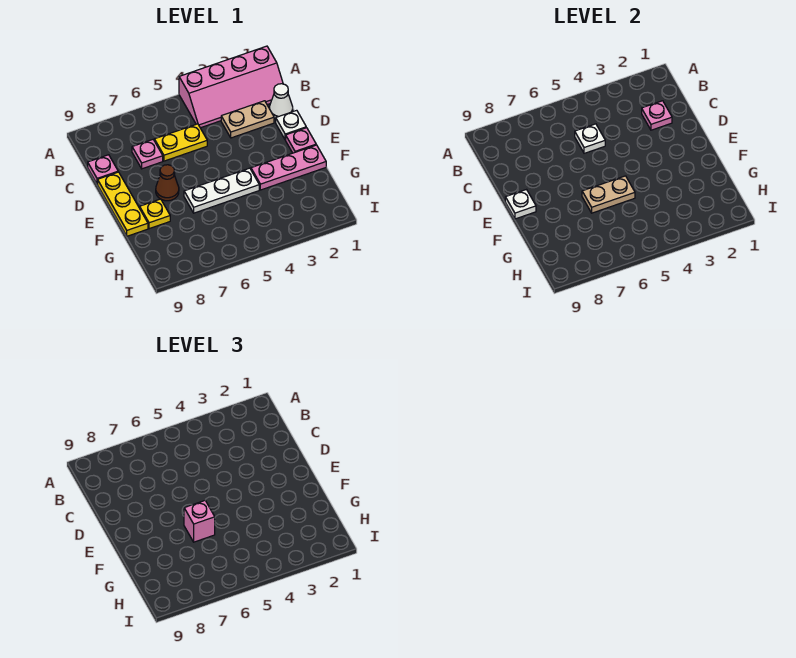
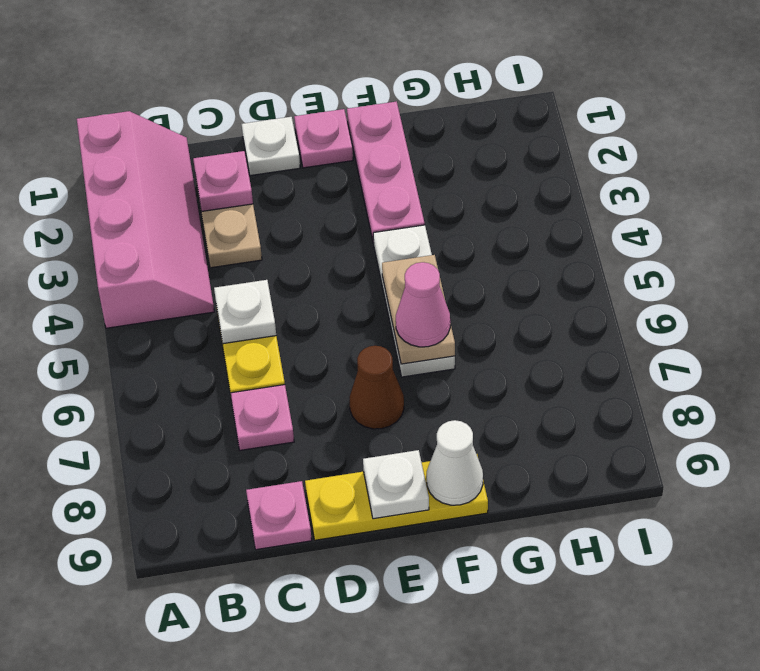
white cone C1 level 1 -> white cone F9 level 2
pink brick F6 level 3 -> pink cone F6 level 3
yellow plate F8 level 1 -> none

